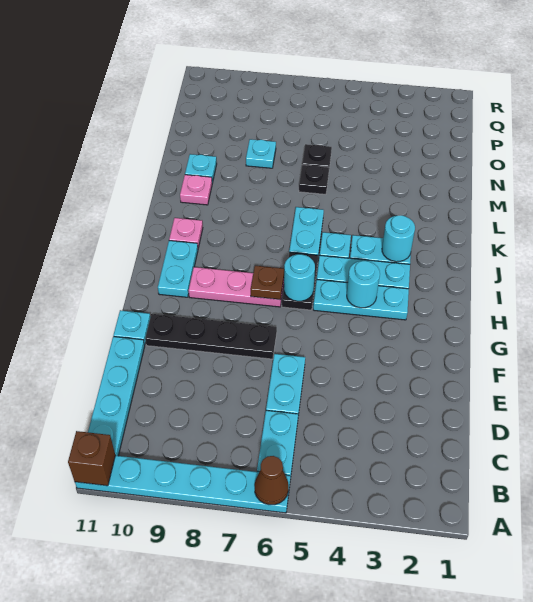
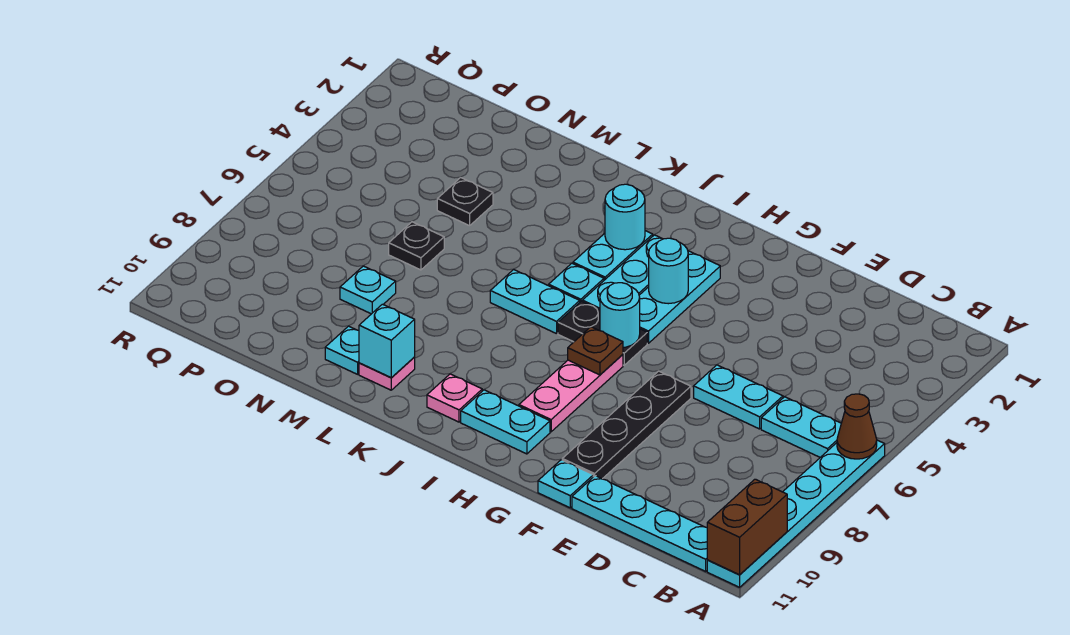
brown brick A11 level 2 -> brown brick A10:A11 level 2
none -> cyan brick L10 level 2
black plate M6 level 1 -> black plate N4 level 1

